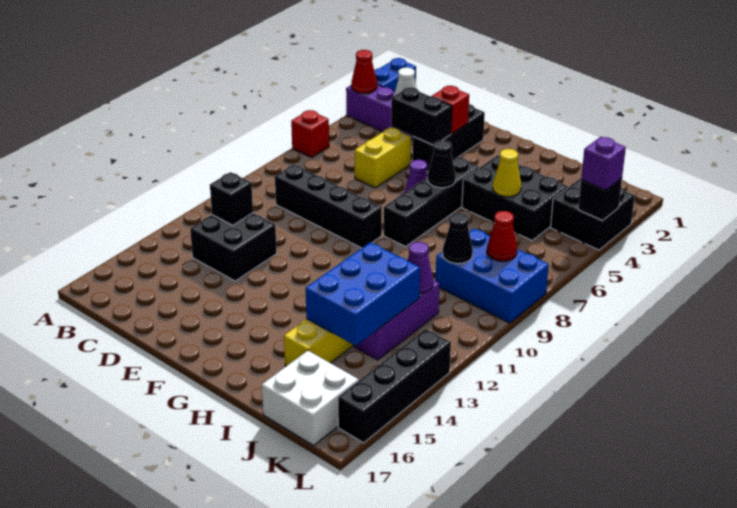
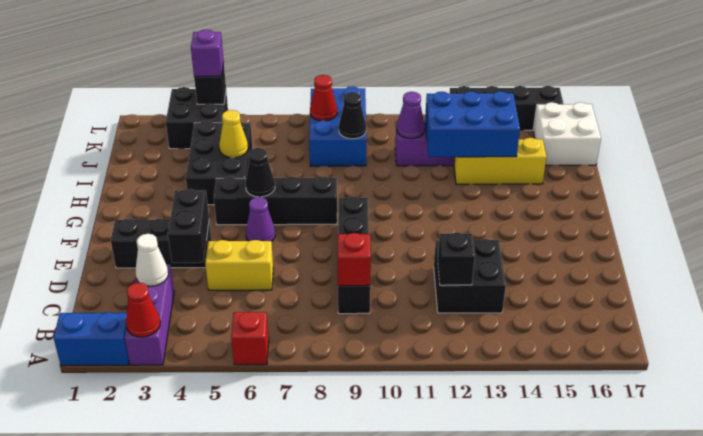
red brick E3 level 2 -> red brick C9 level 2

